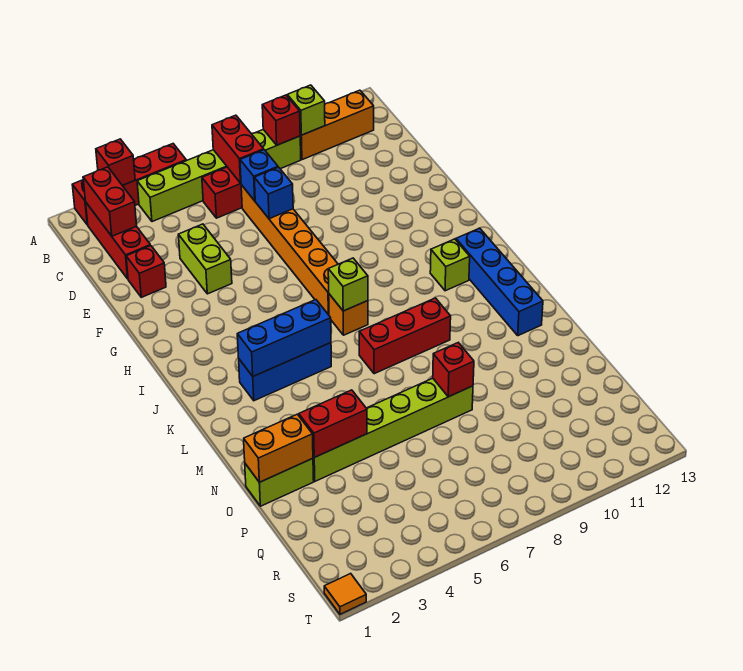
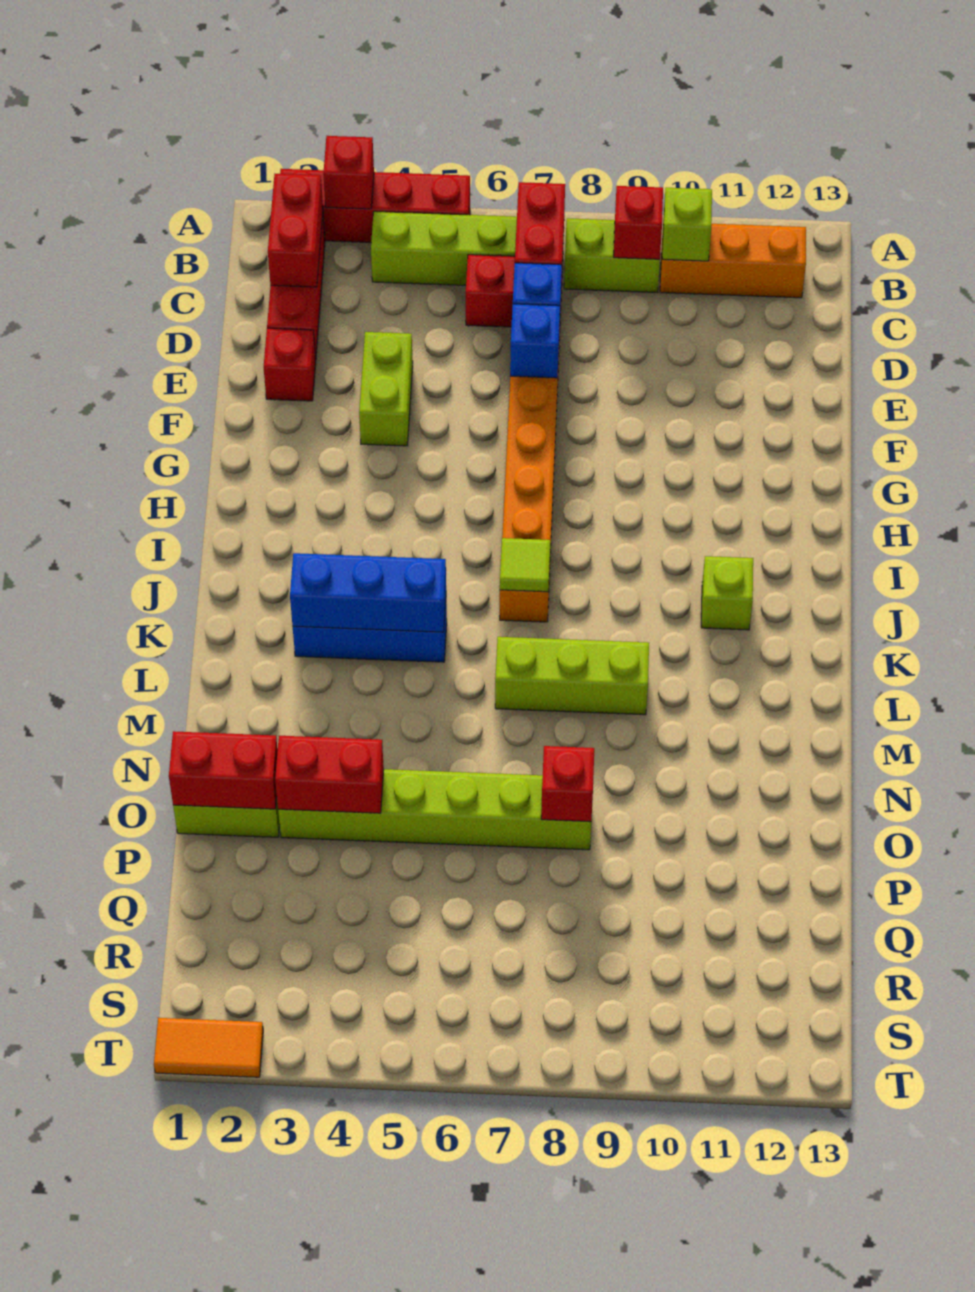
lime brick J7 level 2 -> lime tile J7 level 2
blue brick J12:M12 level 1 -> none
red brick L7:L9 level 1 -> lime brick L7:L9 level 1
orange brick O1:O2 level 2 -> red brick O1:O2 level 2
orange tile T1 level 1 -> orange tile T1:T2 level 1

